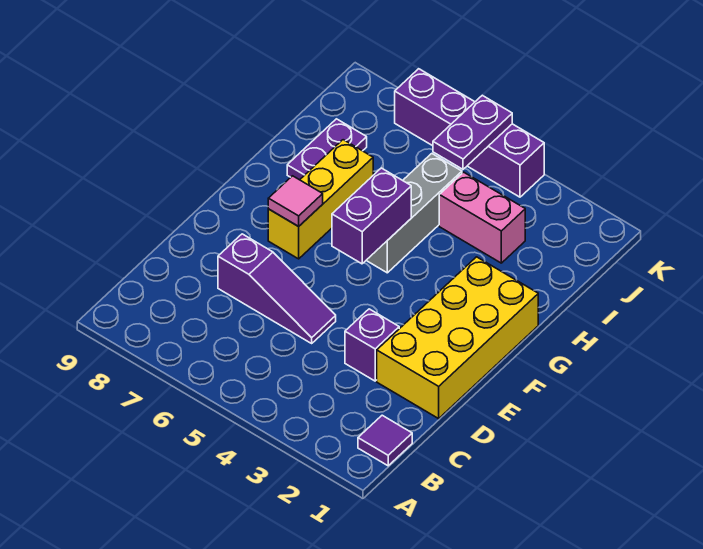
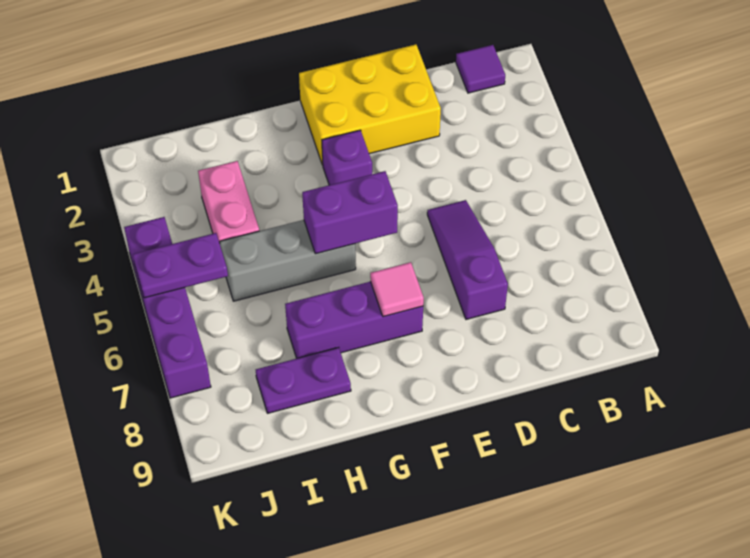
yellow brick D1:G2 level 1 -> yellow brick D1:F2 level 1
purple brick D3 level 1 -> purple brick F3 level 1
yellow brick F7:H7 level 1 -> purple brick F7:H7 level 1

